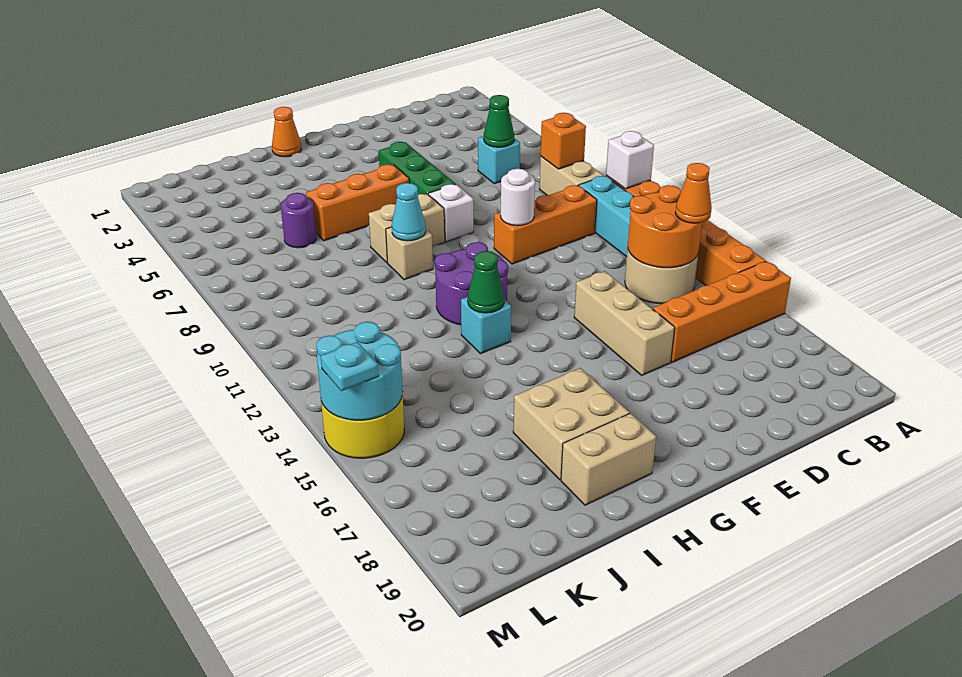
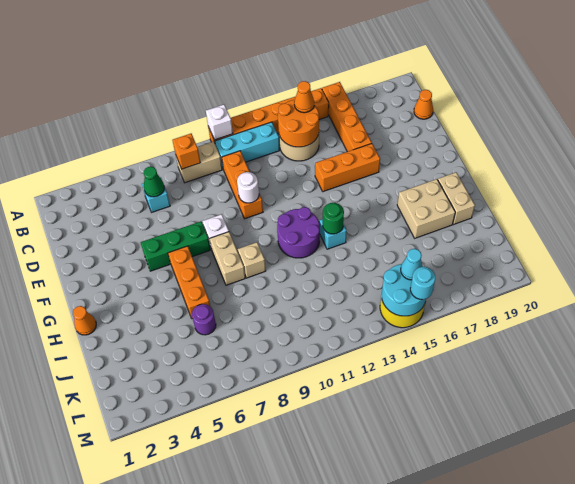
none -> orange cone C20 level 1
tan brick E14:E16 level 1 -> orange brick E14:E16 level 1
cyan cone H9 level 2 -> cyan cone L15 level 3
green cone H13 level 2 -> green round brick H13 level 2
cyan plate M15 level 3 -> cyan round brick M15 level 3

